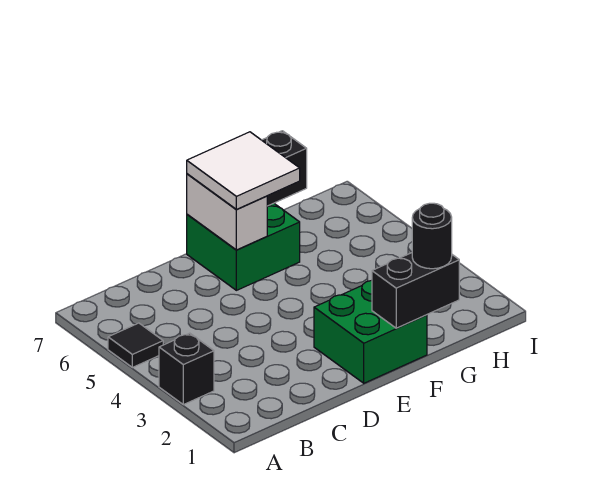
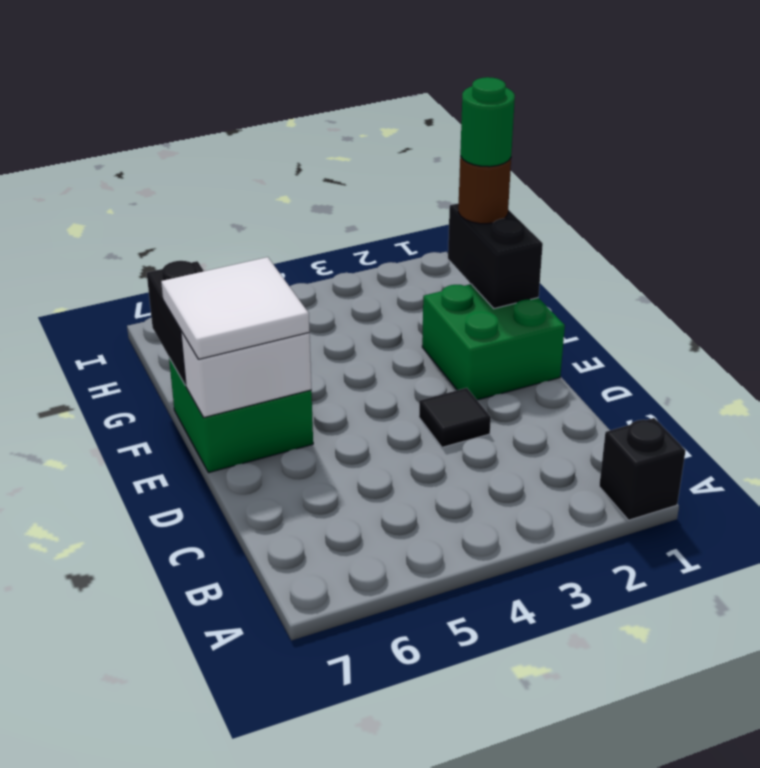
black brick A3 level 1 -> black brick A1 level 1
black tile A5 level 1 -> black tile D3 level 1
black round brick G1 level 3 -> brown round brick G1 level 3
none -> green round brick G1 level 4

